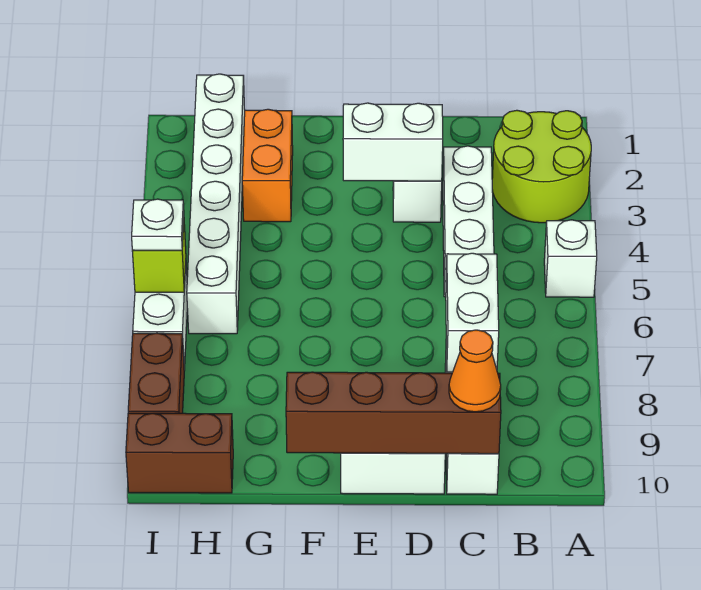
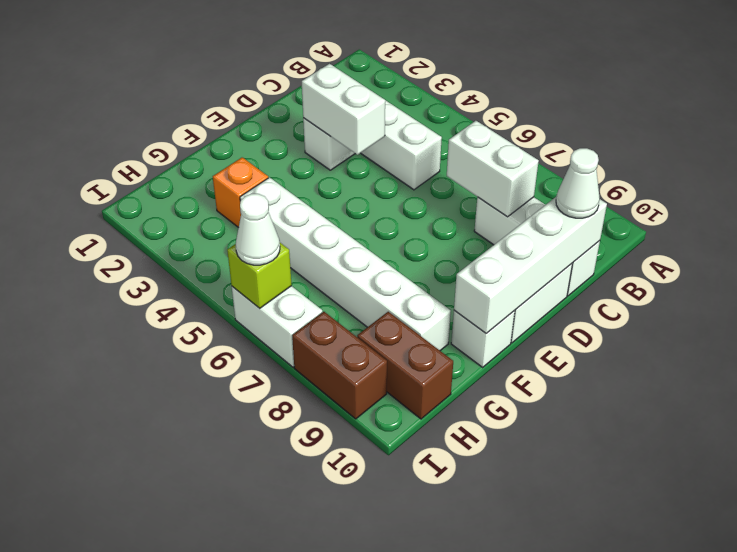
lime round brick A2:B3 level 1 -> none
white brick A5 level 1 -> white brick F10 level 1
brown brick C10:F10 level 2 -> white brick C10:F10 level 2
orange cone C10 level 3 -> white cone C10 level 3
white brick D3:E3 level 2 -> white brick D3:D4 level 2
orange brick G2:G3 level 1 -> orange brick G3 level 1
white brick H1:H6 level 1 -> white brick G4:G9 level 1
brown brick H10:I10 level 1 -> brown brick H9:H10 level 1
white plate I6 level 3 -> white cone I6 level 3

